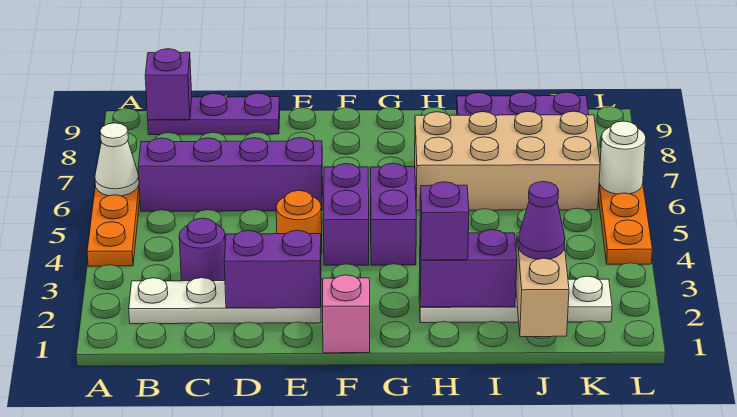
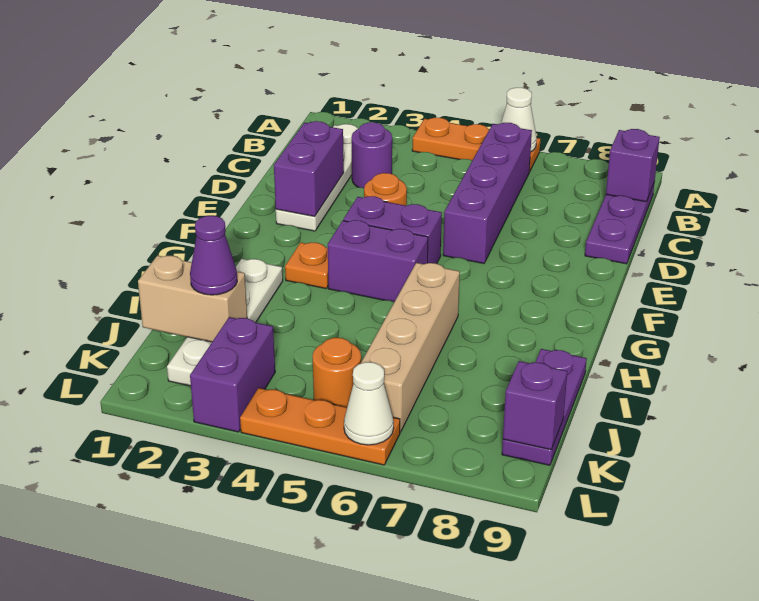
pink brick F1 level 1 -> none
none -> orange plate G3 level 1
purple brick H2:I2 level 2 -> purple brick K3:L3 level 1
purple brick H2 level 3 -> purple brick K9 level 2
tan brick H6:K7 level 1 -> tan brick H6:K6 level 1
none -> orange round brick K5 level 1
white round brick L6 level 2 -> white cone L6 level 2

